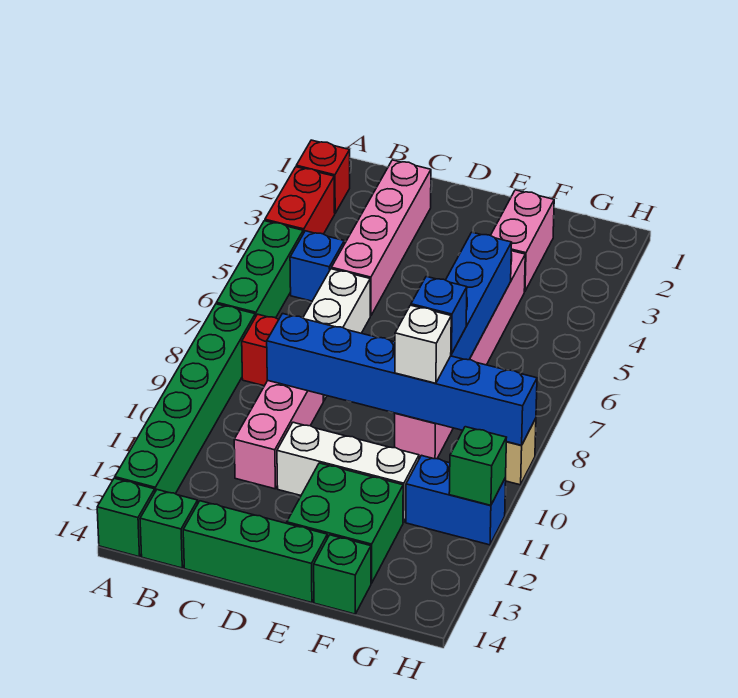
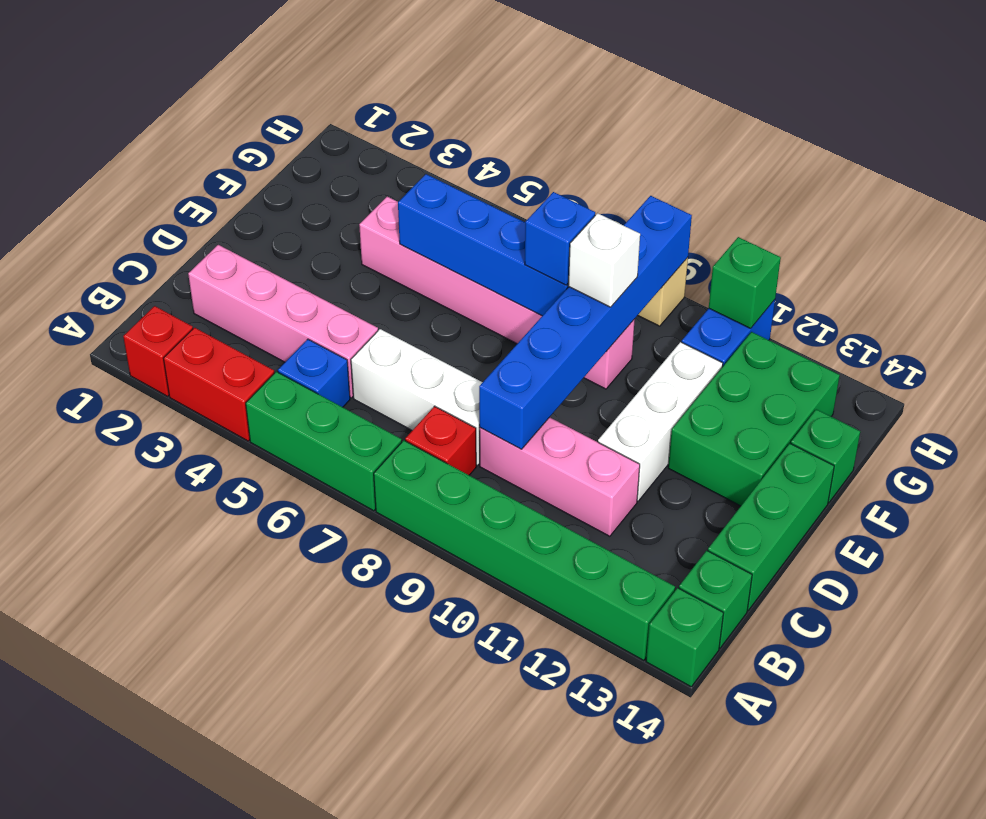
green brick E12:F13 level 1 -> green brick E12:G13 level 1
pink brick F2:F3 level 1 -> none

